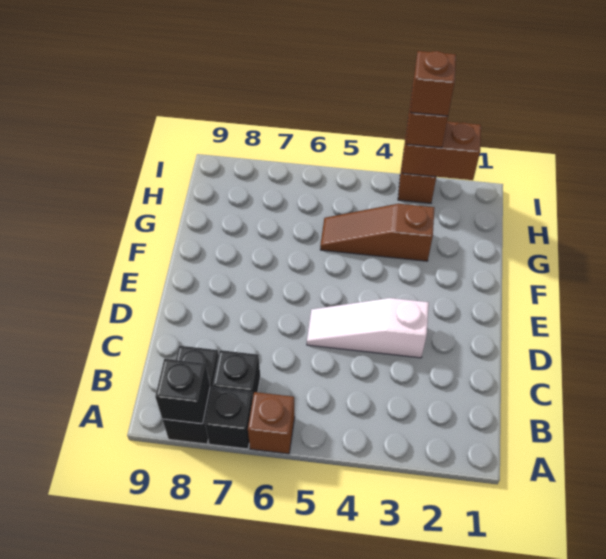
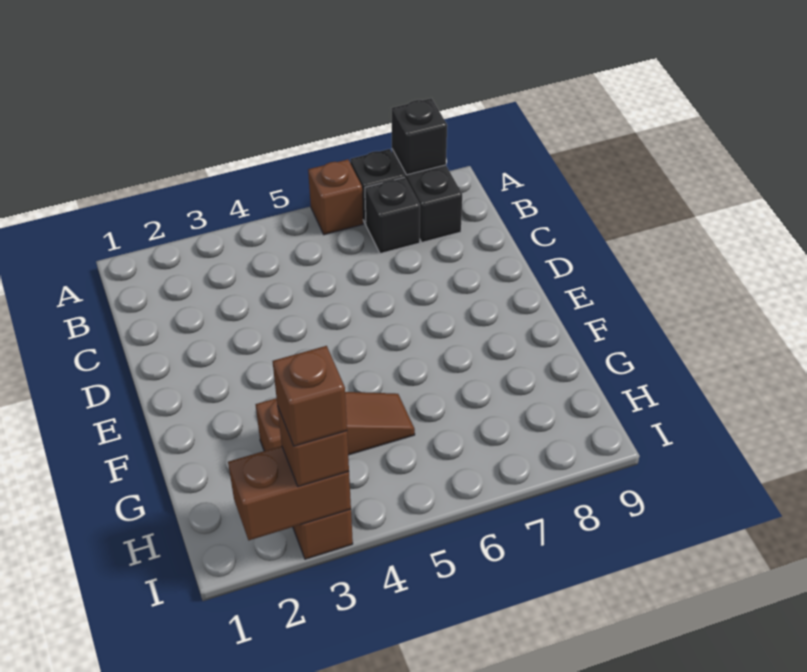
white slope D3:D5 level 1 top 3 -> none

